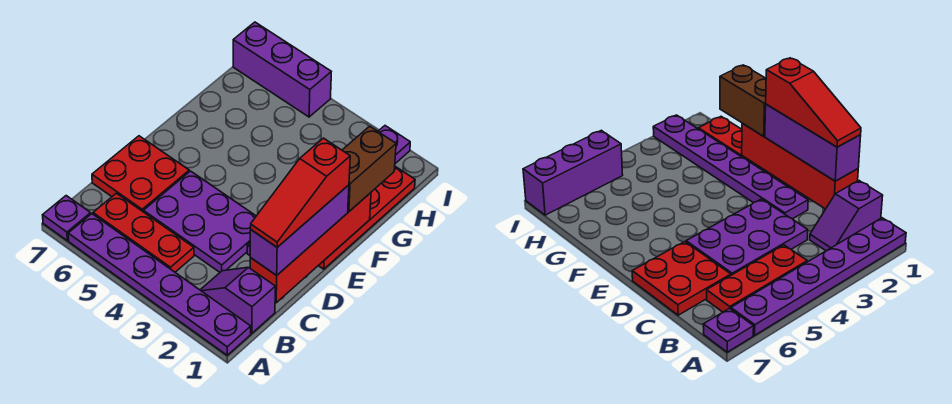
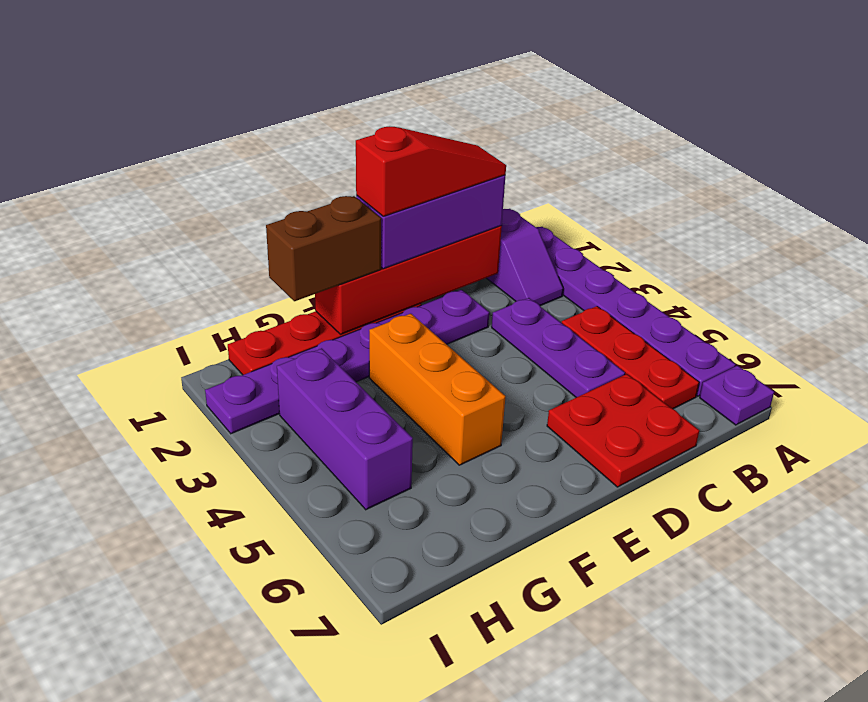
purple plate C3:D5 level 1 -> purple plate C3:C5 level 1
none -> orange brick F3:F5 level 1
purple brick I5:I7 level 1 -> purple brick H3:H5 level 1

